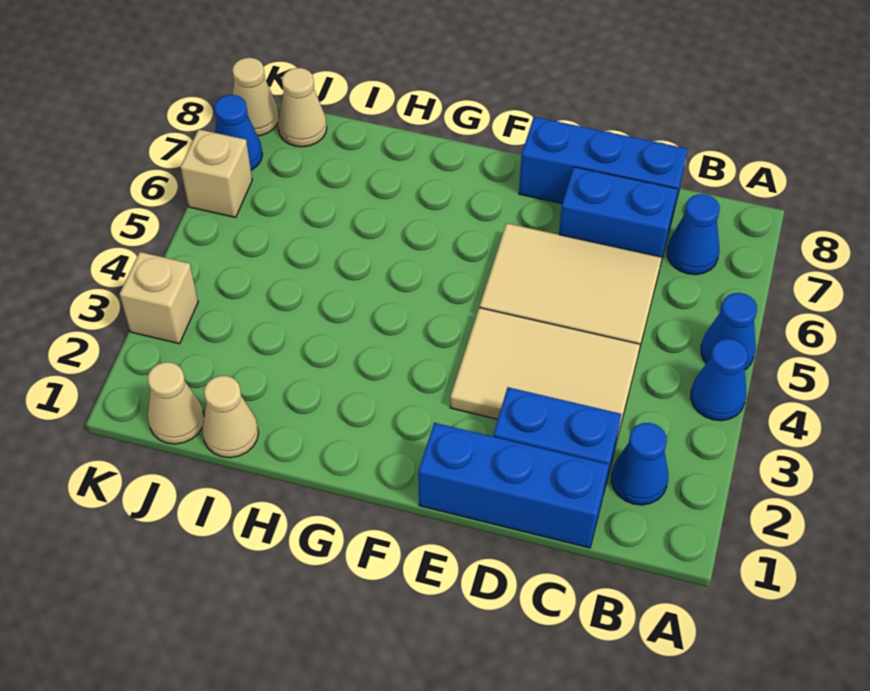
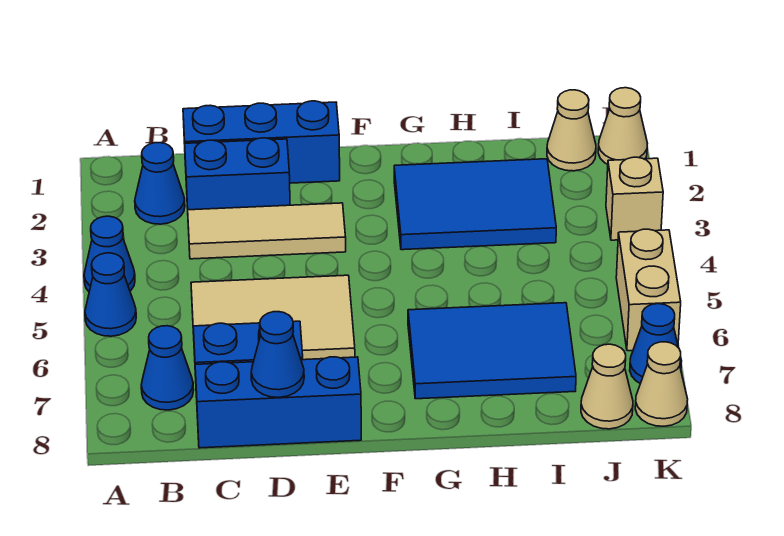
tan tile C3:E4 level 1 -> tan tile C3:E3 level 1
none -> blue cone D8 level 2
none -> blue tile G2:I3 level 1
none -> blue tile G6:I7 level 1
tan cone I1 level 1 -> tan cone K1 level 1
tan brick K6 level 1 -> tan brick K5:K6 level 1

